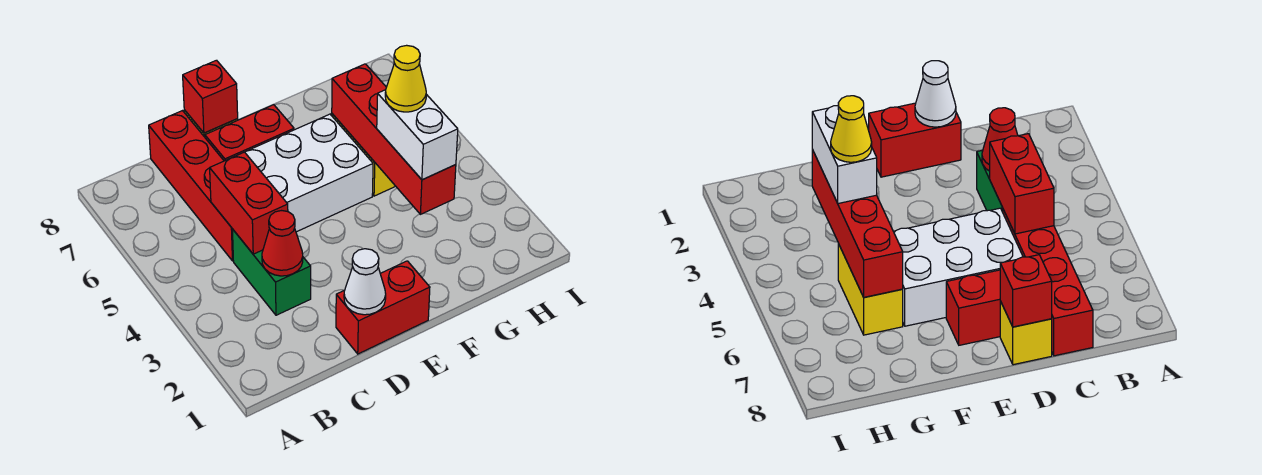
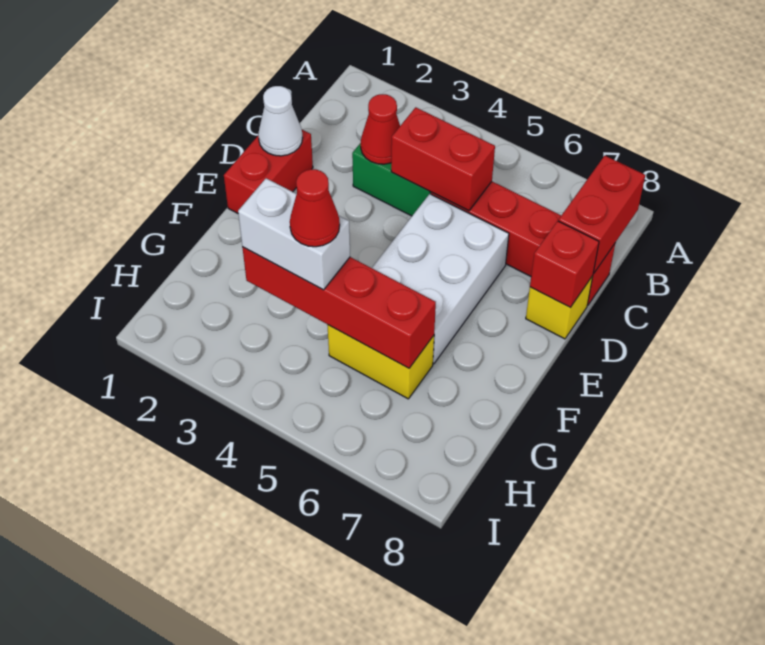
red brick D7:E7 level 1 -> red brick B8:C8 level 2
yellow cone G4 level 4 -> red cone G4 level 4

